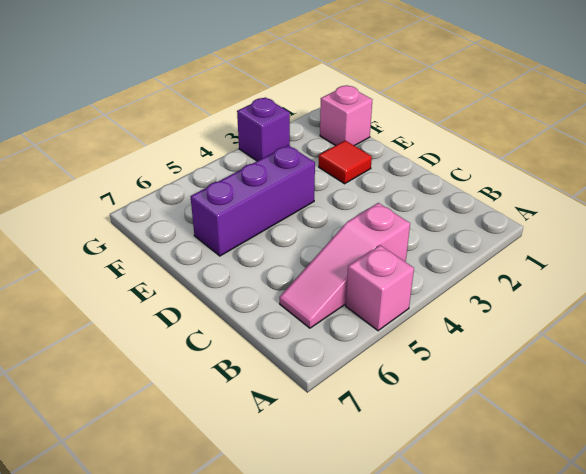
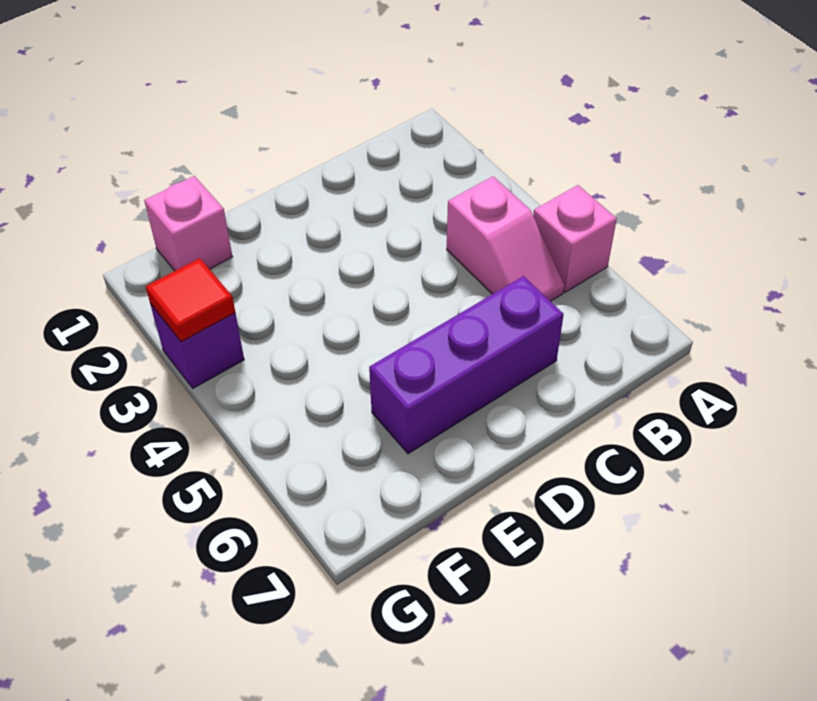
pink slope B4:B6 level 1 top 4 -> pink slope B4:B5 level 1 top 4
red tile E2 level 1 -> red tile G3 level 2
purple brick E4:E6 level 1 -> purple brick C6:E6 level 1

